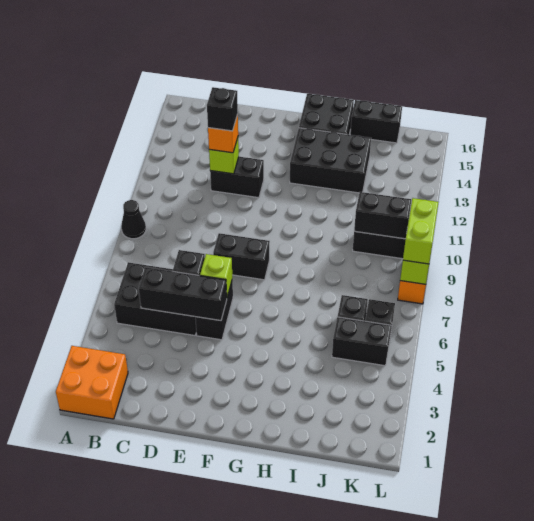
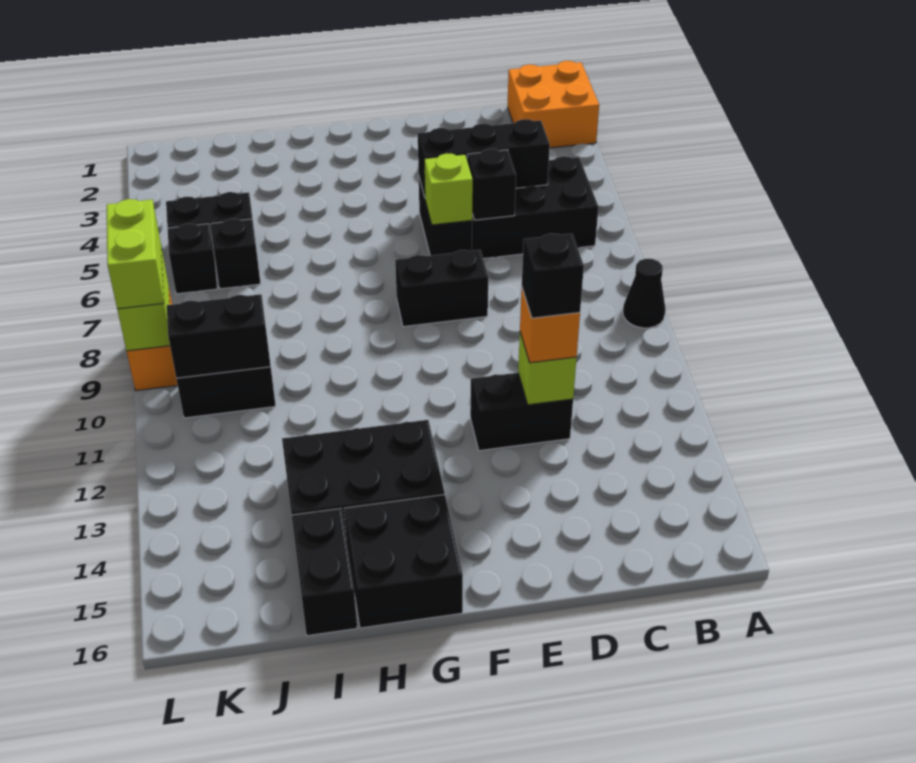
black brick I16:J16 level 1 -> black brick I15:I16 level 1

